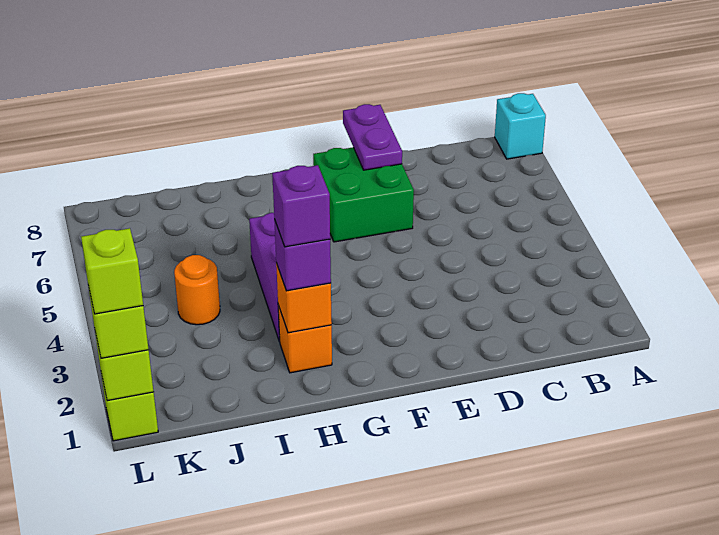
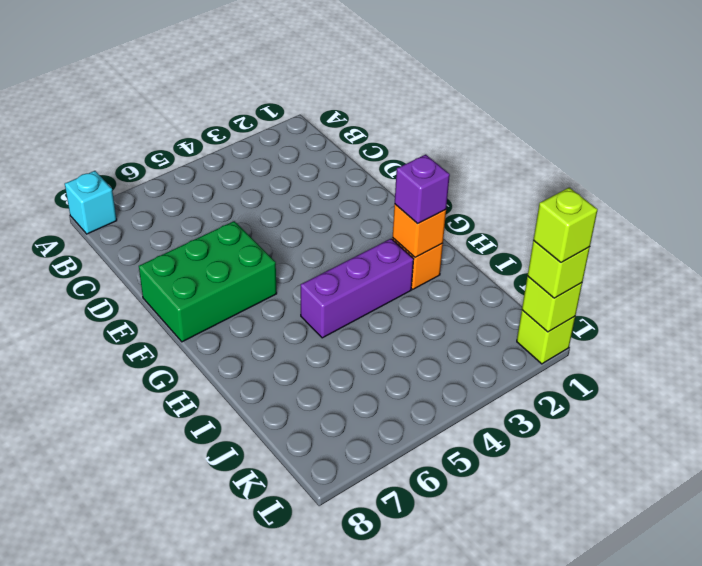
green brick E6:F7 level 1 -> green brick E6:F8 level 1
purple plate E7:E8 level 2 -> none
purple brick H2 level 4 -> none
orange round brick J4 level 1 -> none

